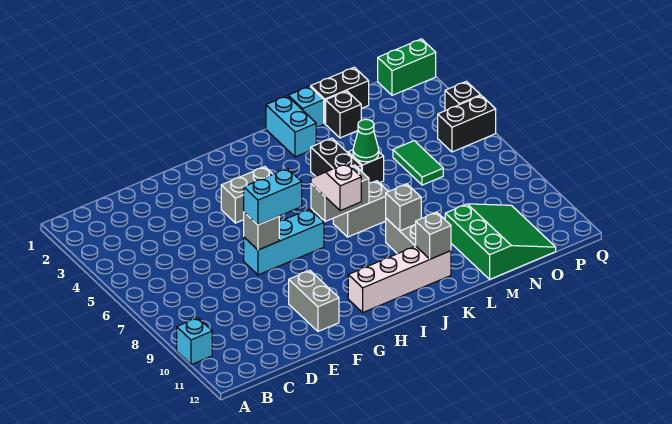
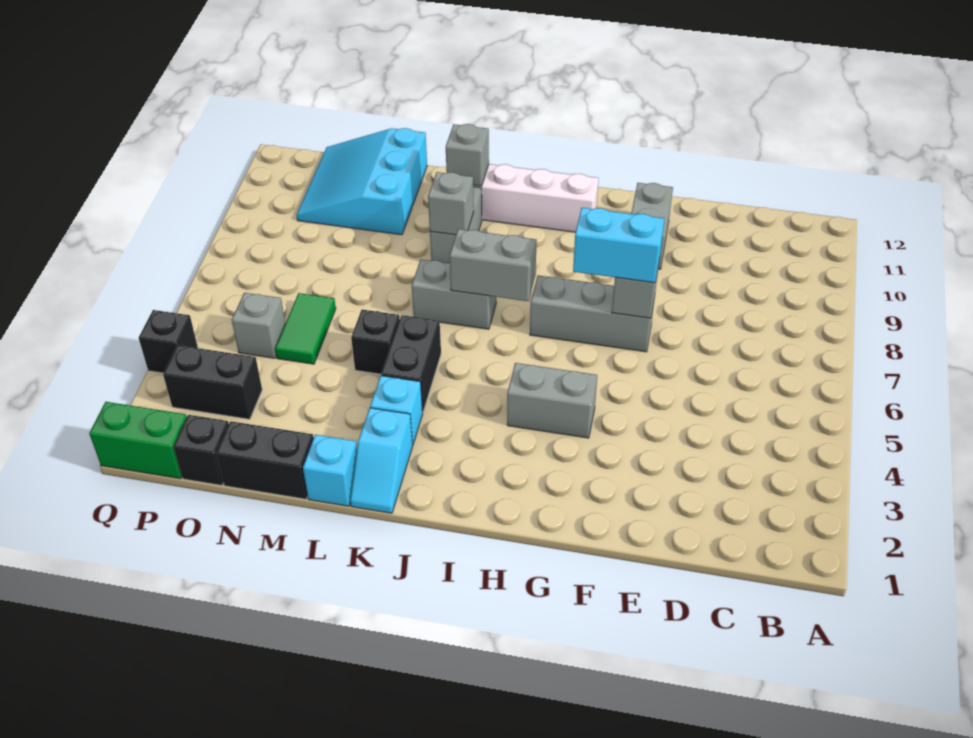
cyan brick A10 level 1 -> cyan brick K3 level 1
cyan brick F7:H7 level 1 -> grey brick F7:H7 level 1
white slope I7:I8 level 3 top 8 -> none
cyan brick K1:K2 level 1 -> cyan slope K1:K2 level 1 top 2
green cone L5 level 2 -> none
black brick M2 level 1 -> black brick O1 level 1
green slope M10:O12 level 1 top M -> cyan slope M10:O12 level 1 top M
none -> grey brick O5 level 1
black brick P5:Q5 level 1 -> black brick O3:P3 level 1

